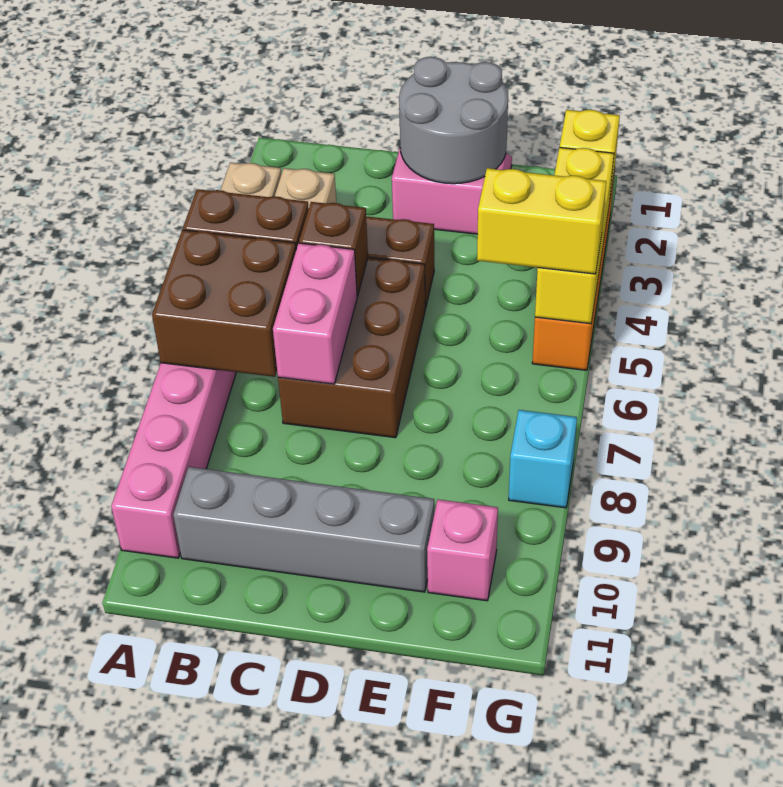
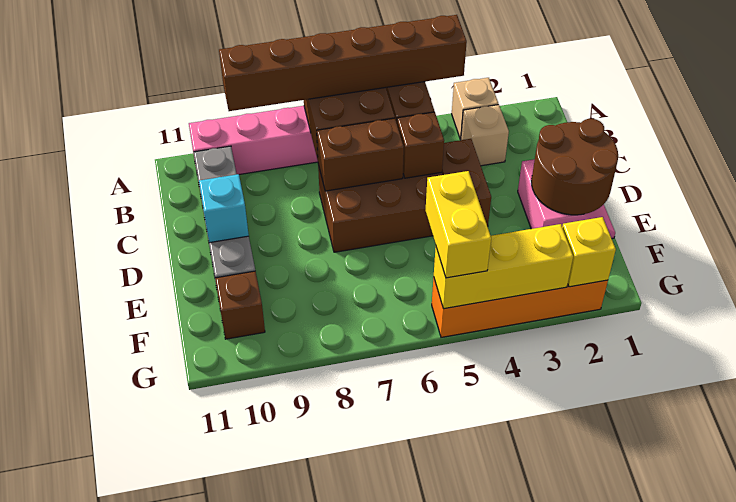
none -> brown brick A4:A9 level 3
pink brick C6:C7 level 2 -> brown brick C6:C7 level 2
grey round brick D1:E2 level 2 -> brown round brick D1:E2 level 2
pink brick F10 level 1 -> brown brick F10 level 1
cyan brick G8 level 1 -> cyan brick D10 level 2

